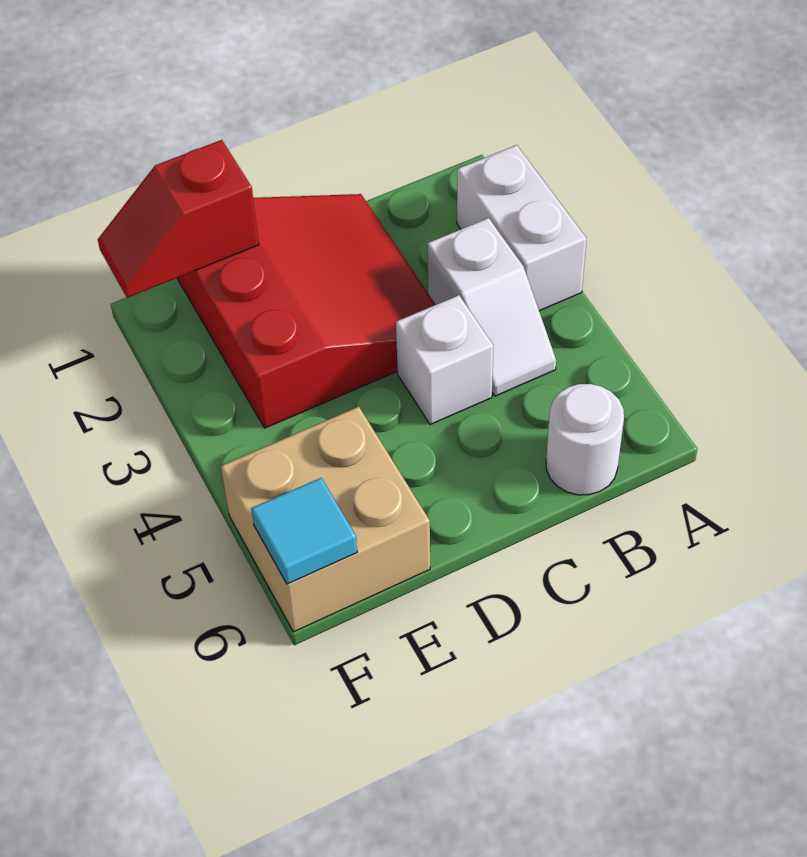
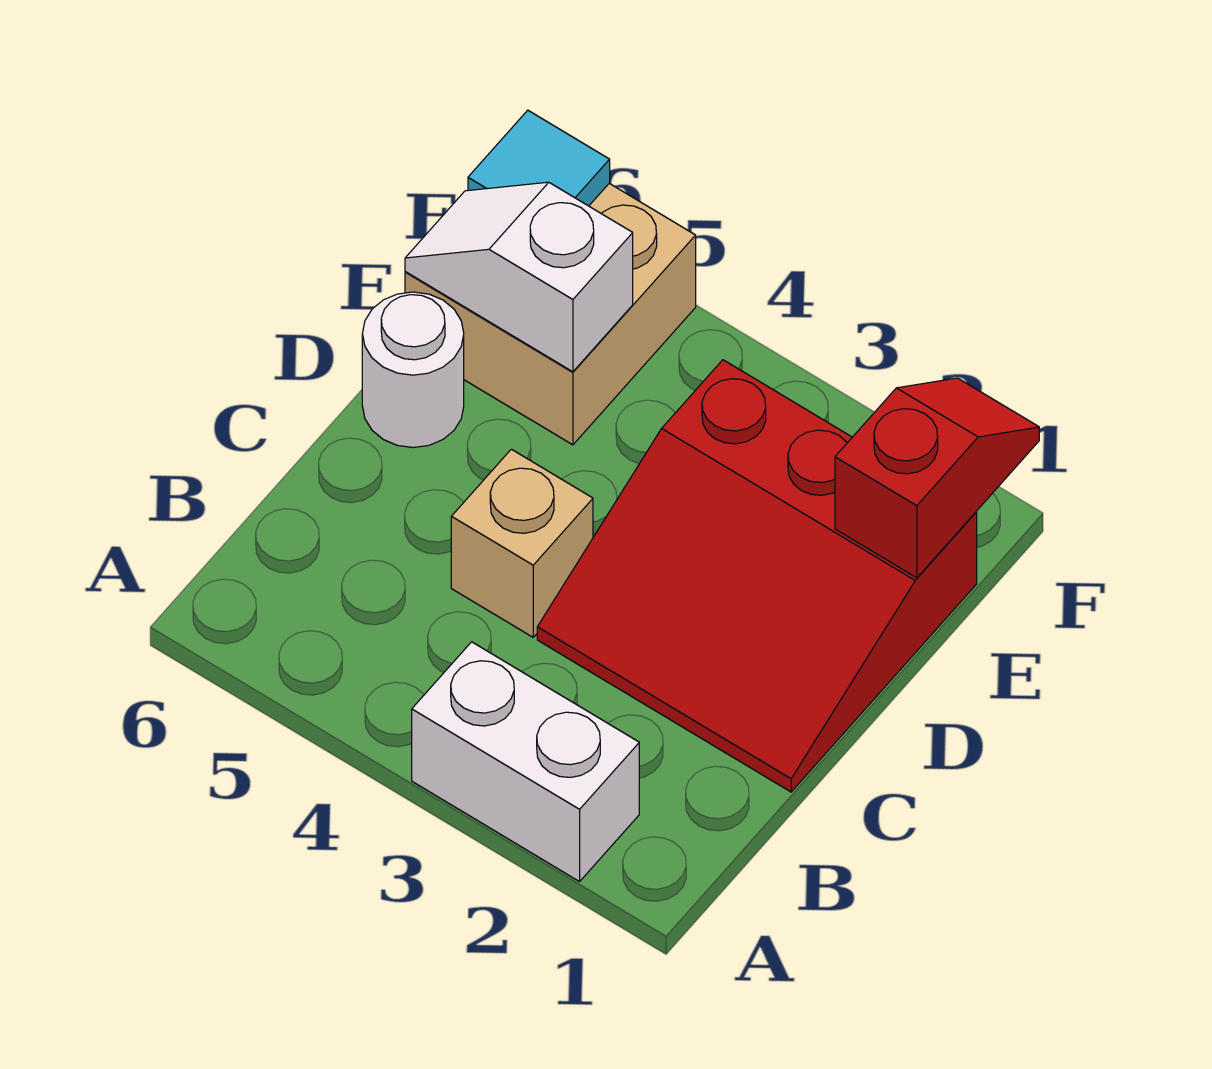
white slope B3:B4 level 1 top 3 -> white slope E5:E6 level 2 top 5
white round brick B6 level 1 -> white round brick D6 level 1
white brick C4 level 1 -> tan brick C4 level 1

